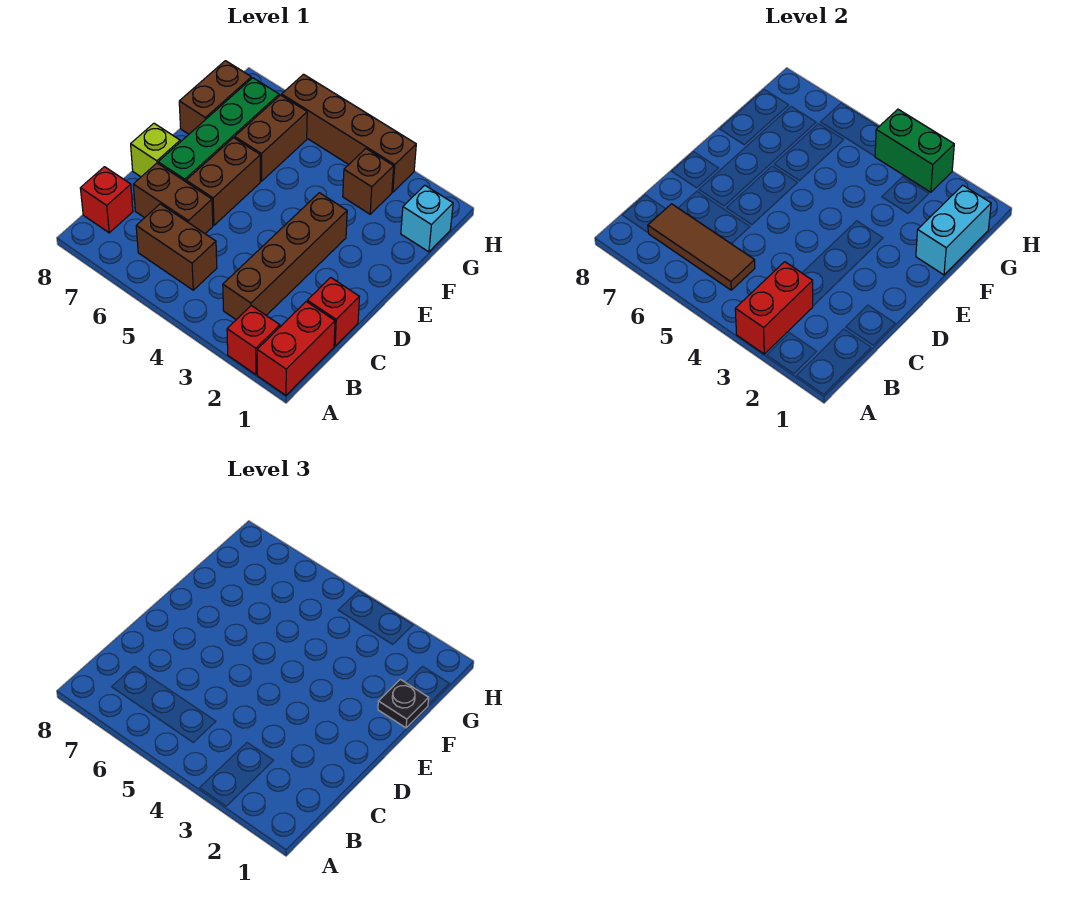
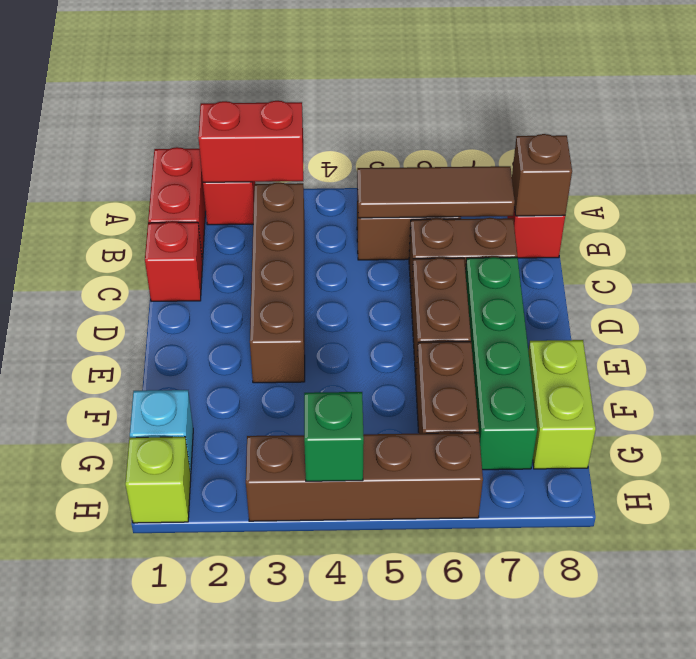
red brick A3:B3 level 2 -> red brick A2:A3 level 2
lime brick D8 level 1 -> lime brick H1 level 1
cyan brick F1:G1 level 2 -> none
black plate F1 level 3 -> none
brown brick F8:G8 level 1 -> lime brick F8:G8 level 1
brown brick G3 level 1 -> brown brick B8 level 2
green brick H3:H4 level 2 -> green brick H4 level 2

